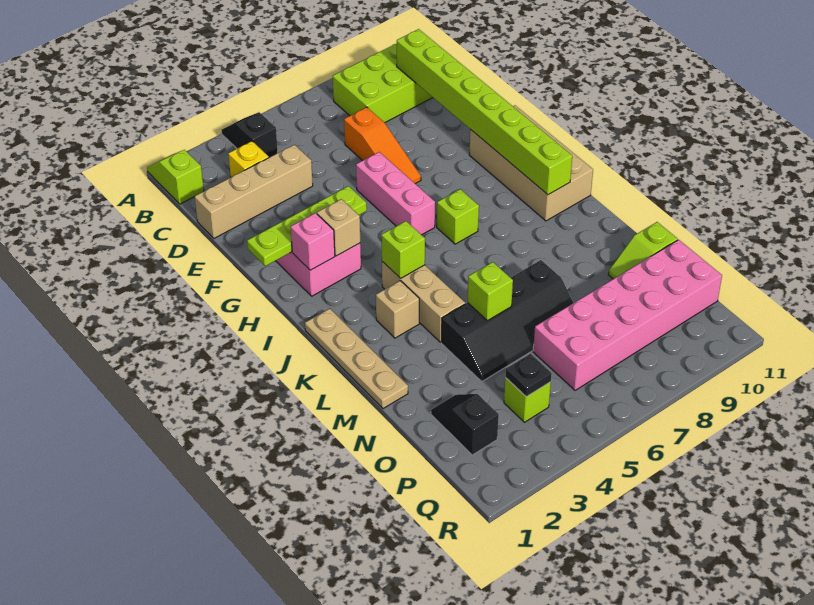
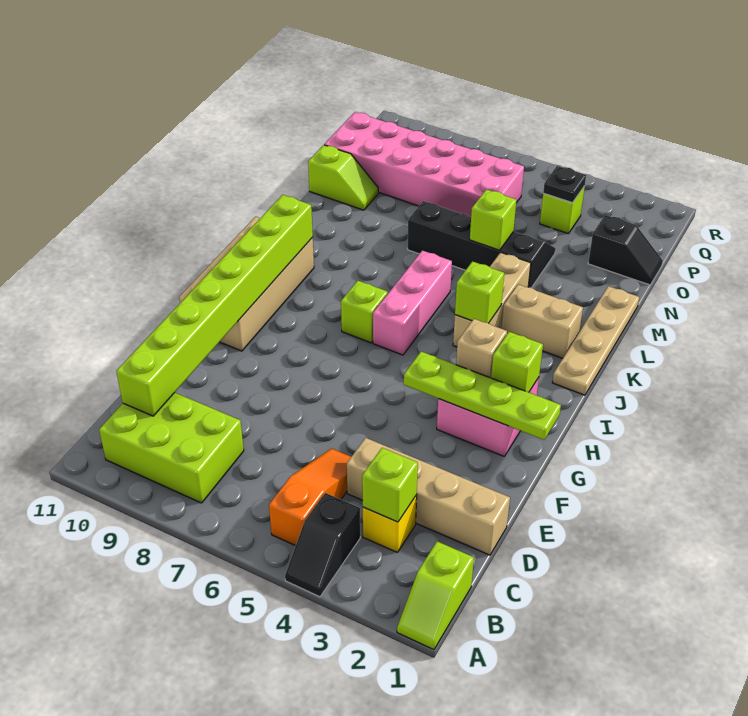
none -> lime brick C3 level 2
orange slope D7:F7 level 1 top D -> orange slope B5:D5 level 1 top B
pink brick F6:H6 level 1 -> pink brick I6:K6 level 1
pink brick H2 level 2 -> lime brick H2 level 2
tan brick K3 level 1 -> tan brick K2:K3 level 1
black slope O2:P2 level 1 top P -> black slope O1:O2 level 1 top 2

